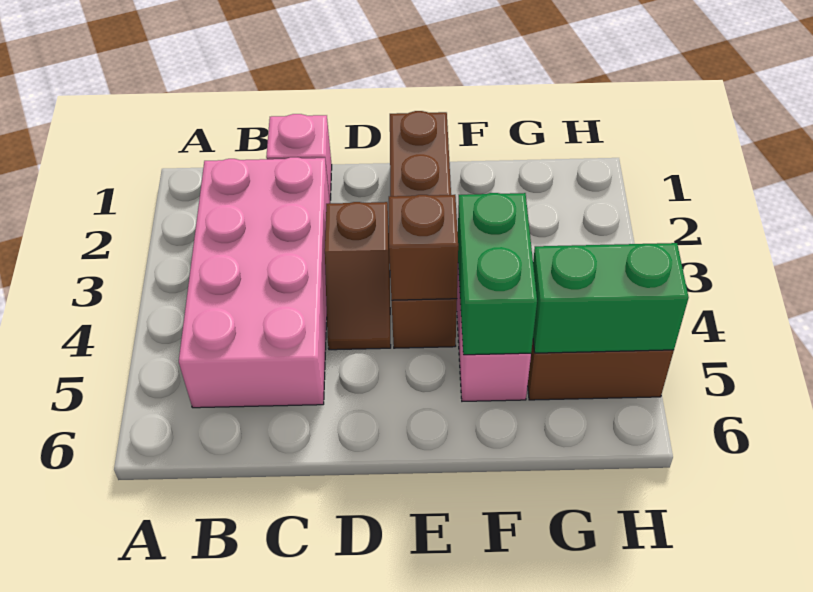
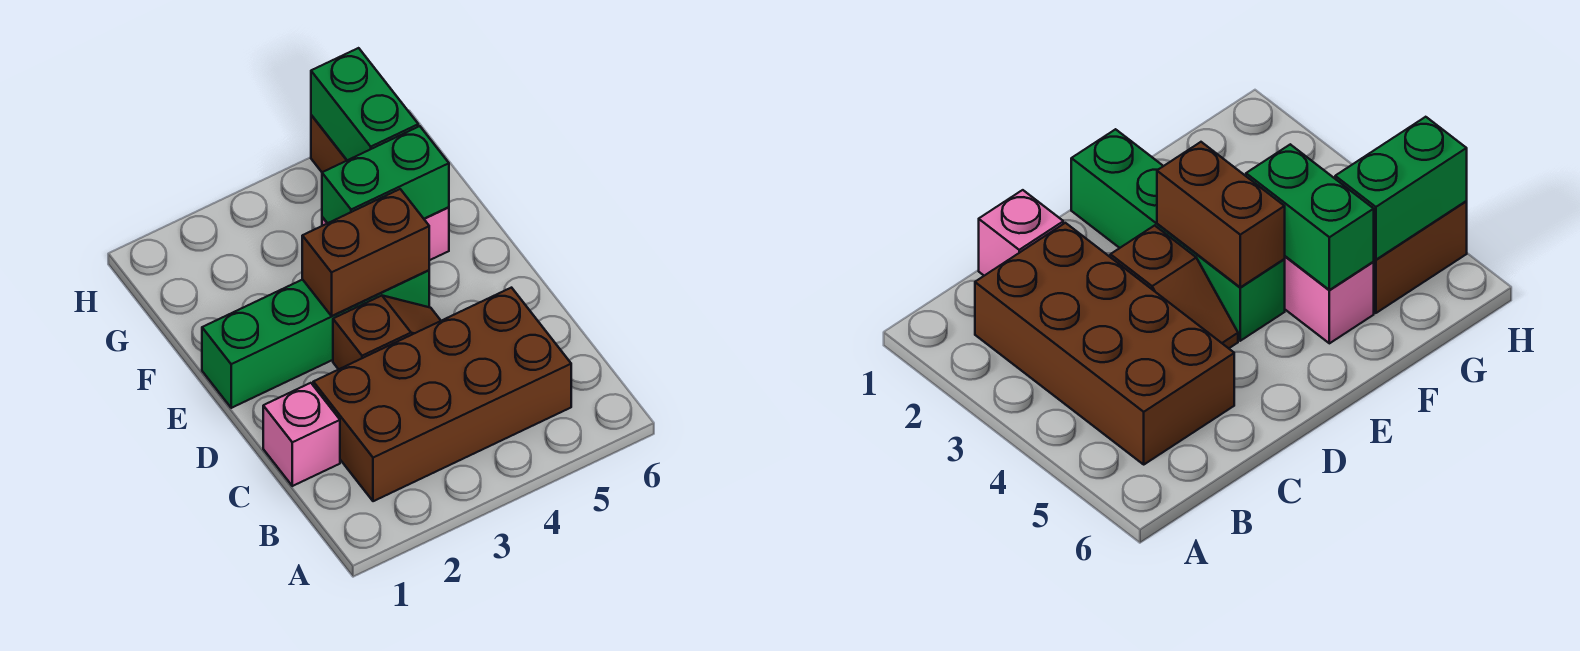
pink brick B2:C5 level 1 -> brown brick B2:C5 level 1
brown brick E1:E4 level 1 -> green brick E1:E4 level 1
brown brick E4 level 2 -> brown brick E3:E4 level 2

